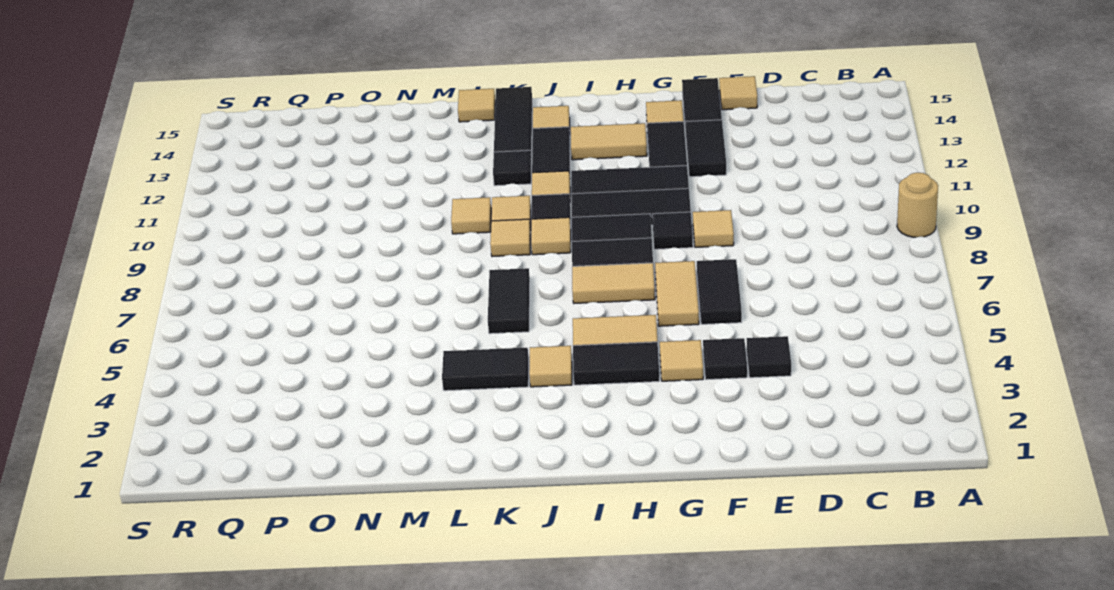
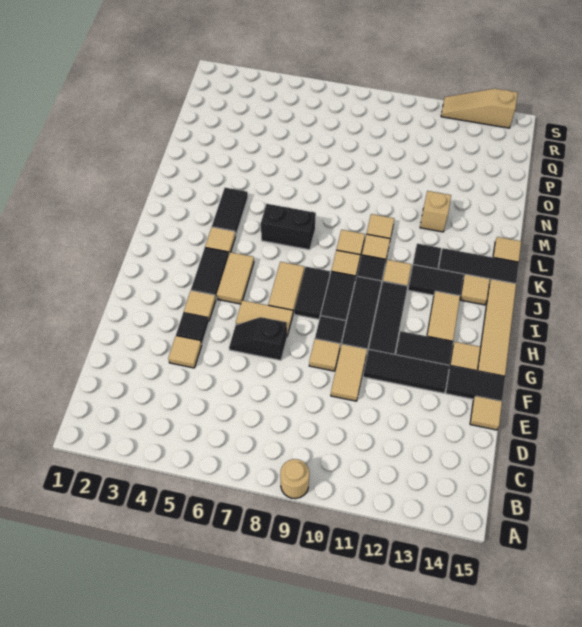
black tile E4 level 1 -> tan tile E4 level 1
none -> tan tile E10:F10 level 1
black tile F6:F7 level 1 -> black slope F6:F7 level 1 top 7
black tile F12:F13 level 1 -> black tile F11:F13 level 1
none -> tan tile G15:J15 level 1
black tile K6:K7 level 1 -> black brick K6:K7 level 1
none -> tan brick M12 level 1
none -> tan slope S12:S14 level 1 top 14

